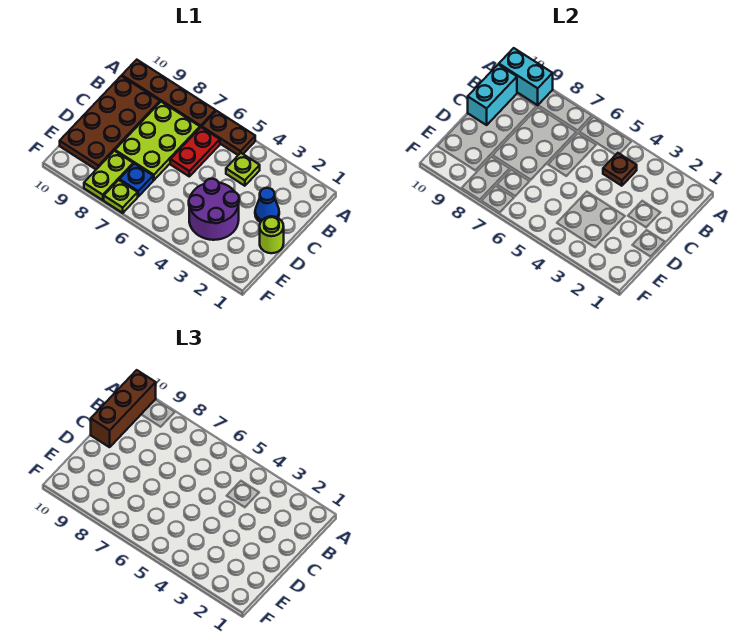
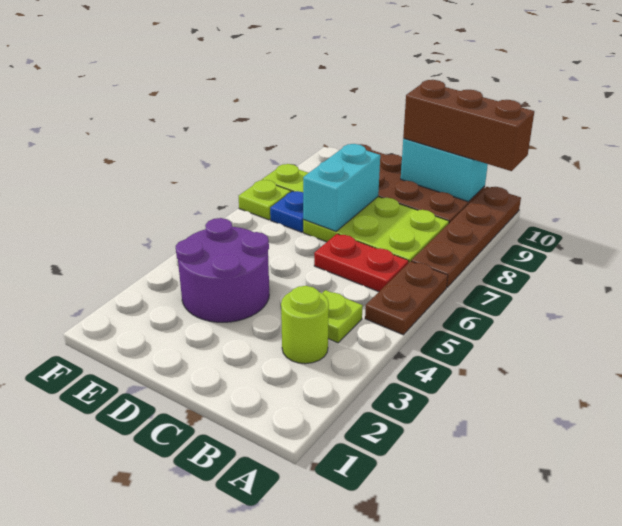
cyan brick A9:A10 level 2 -> cyan brick D7:D8 level 2
brown plate B4 level 2 -> none
blue cone C2 level 1 -> none
lime round brick D1 level 1 -> lime round brick B3 level 1

